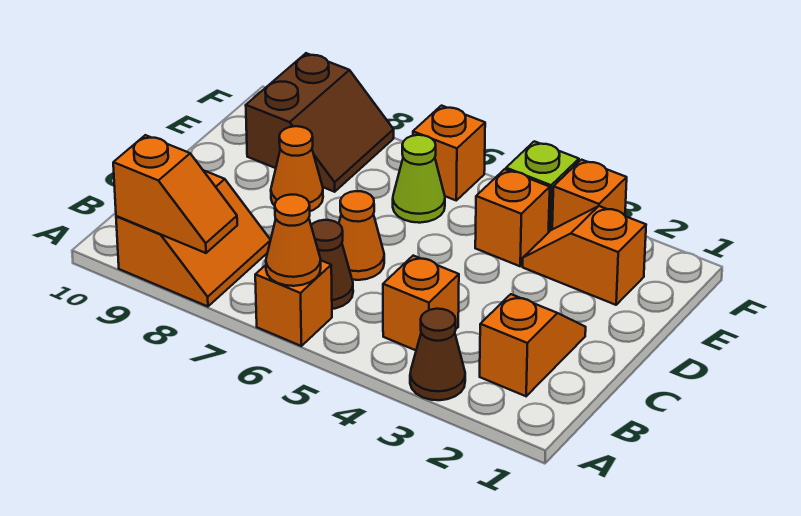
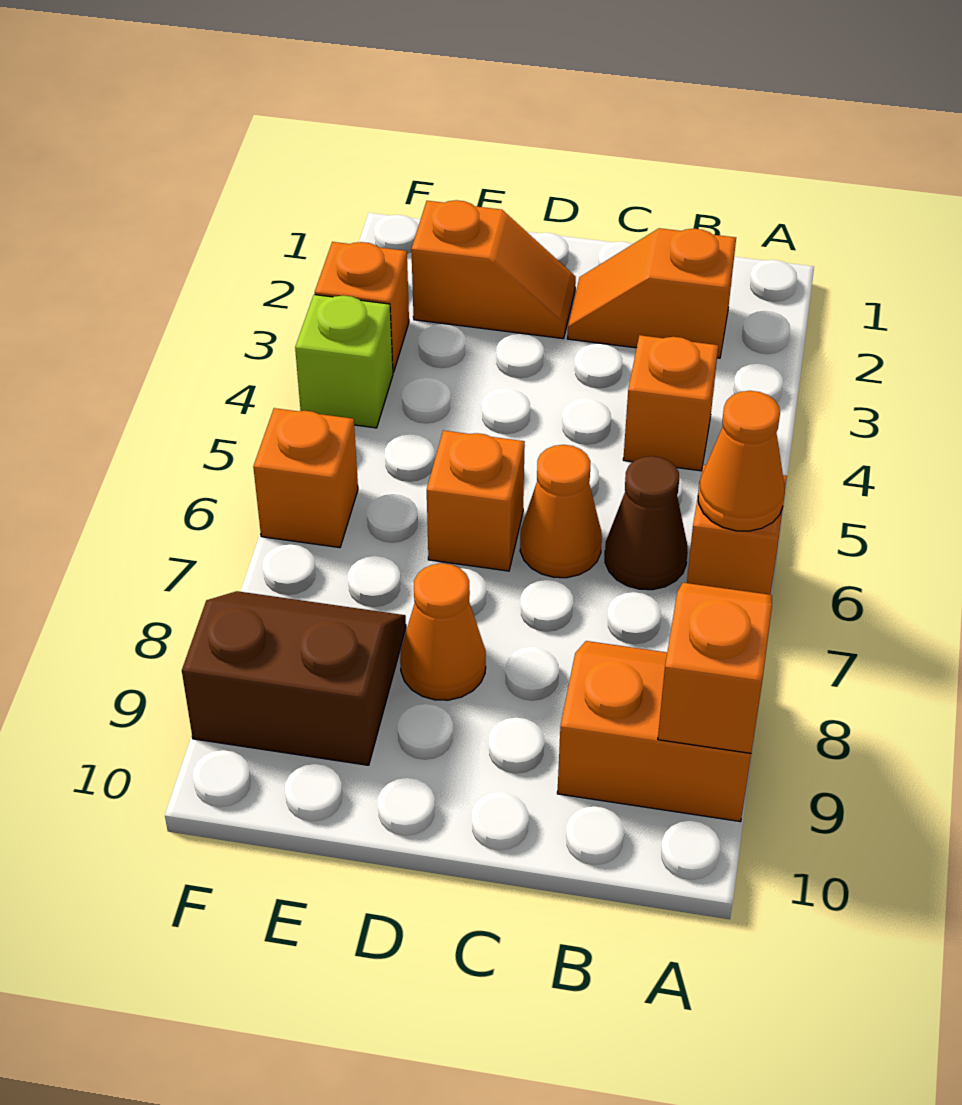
brown cone A3 level 1 -> none
orange slope E2:E3 level 1 top 2 -> orange slope D2:E2 level 1 top E
orange brick E4 level 1 -> orange brick D6 level 1
lime cone E6 level 1 -> none

